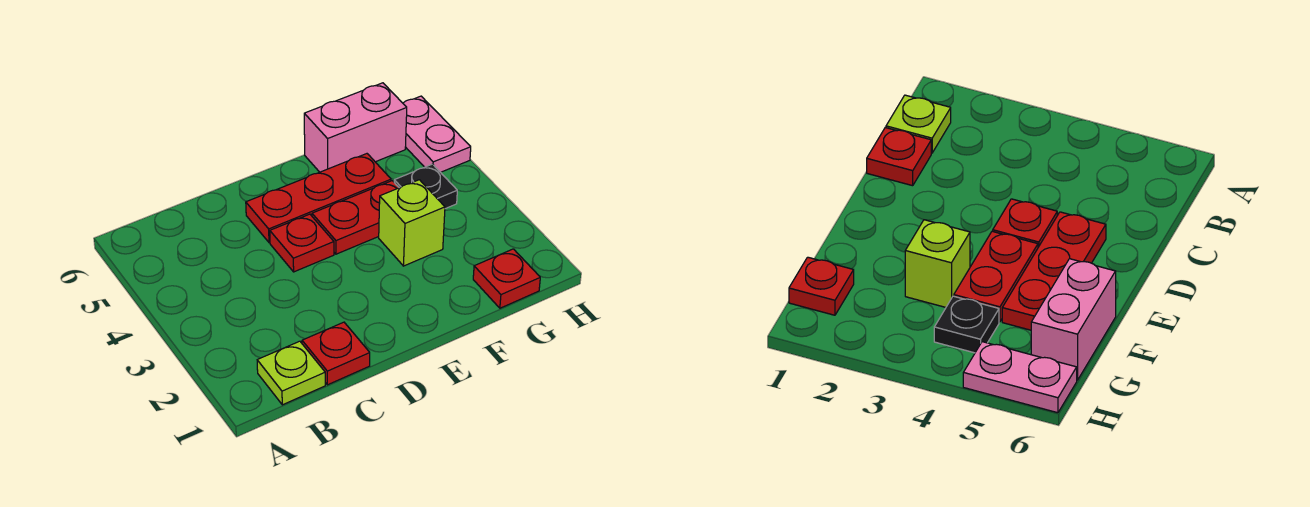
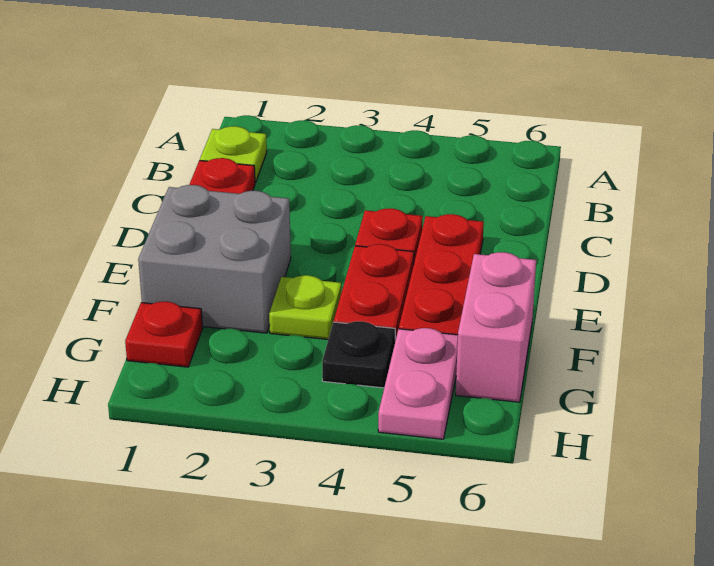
none -> grey brick E1:F2 level 1
lime brick F3 level 1 -> lime plate F3 level 1
pink plate H5:H6 level 1 -> pink plate G5:H5 level 1

